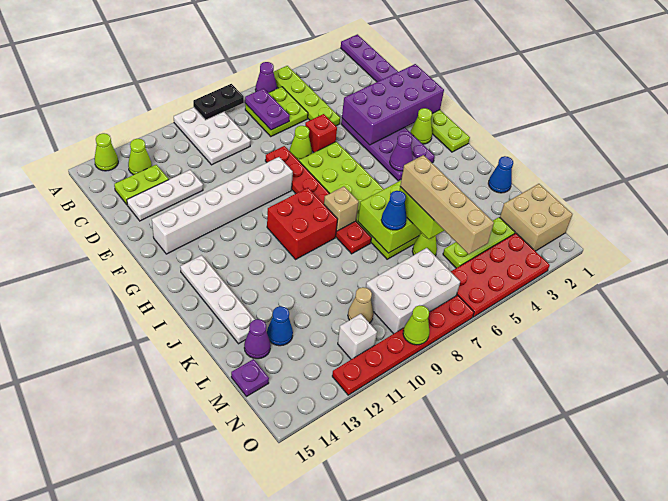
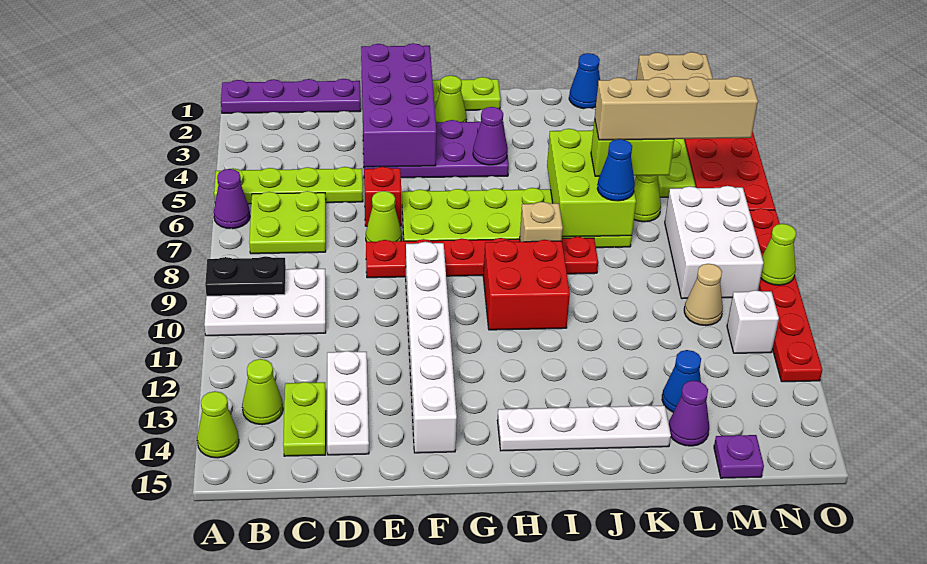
black plate A8:A9 level 2 -> black plate A9:B9 level 2
purple plate B7:C7 level 2 -> none

